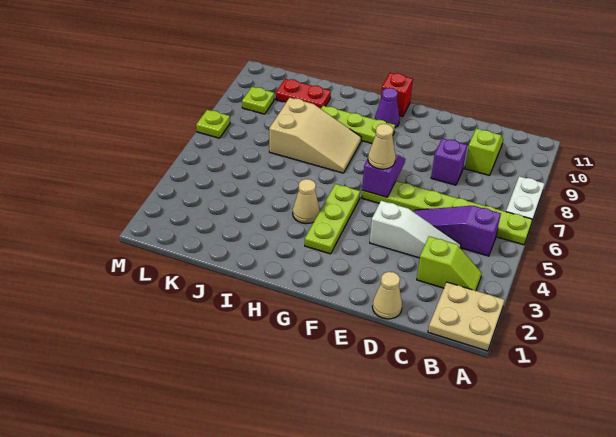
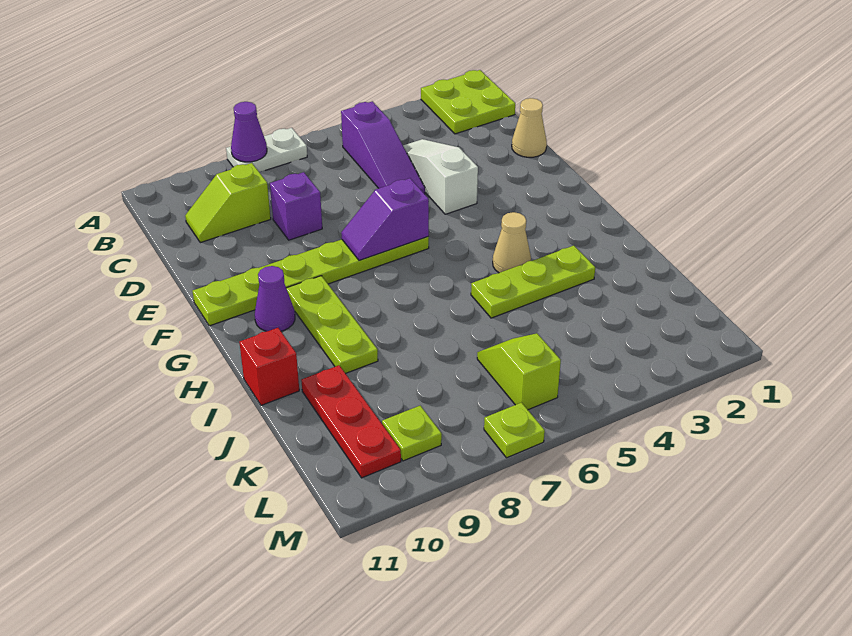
tan plate A1:B2 level 1 -> lime plate A1:B2 level 1
lime plate A6:F6 level 1 -> lime plate F6:F11 level 1
none -> purple cone A8 level 2
lime slope B3:C3 level 1 top C -> lime slope K6:L6 level 1 top L
tan cone F6 level 3 -> none
lime plate G3:G5 level 1 -> lime plate I3:I5 level 1
red brick G11 level 1 -> red brick I11 level 1
tan slope H7:J8 level 1 top J -> none
red plate J10:K10 level 1 -> red plate J10:L10 level 1

